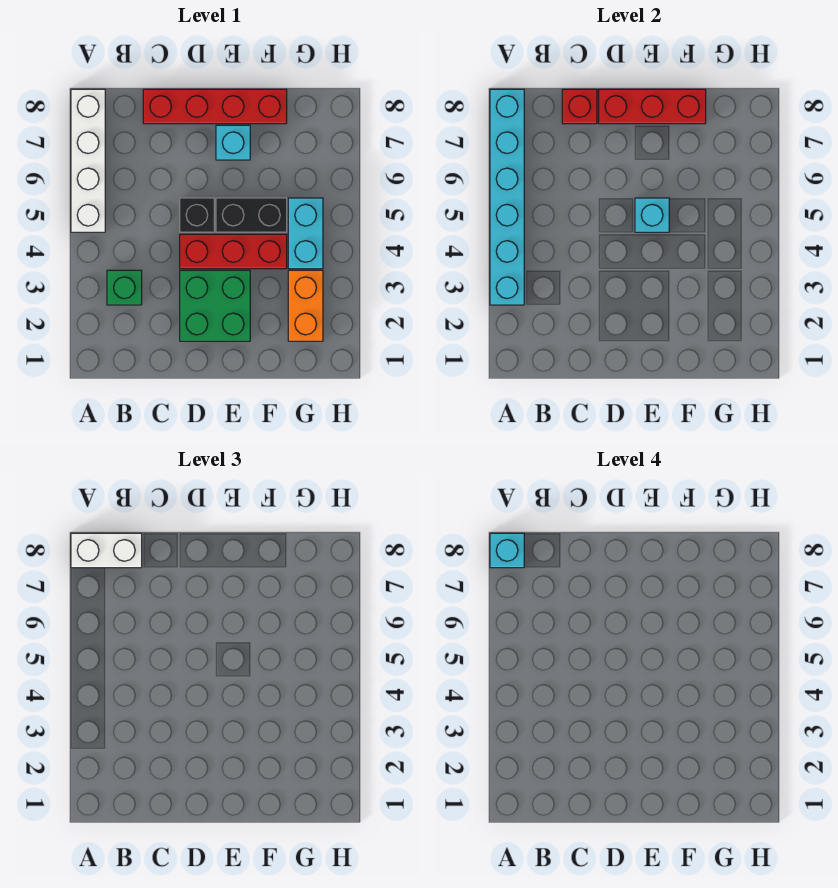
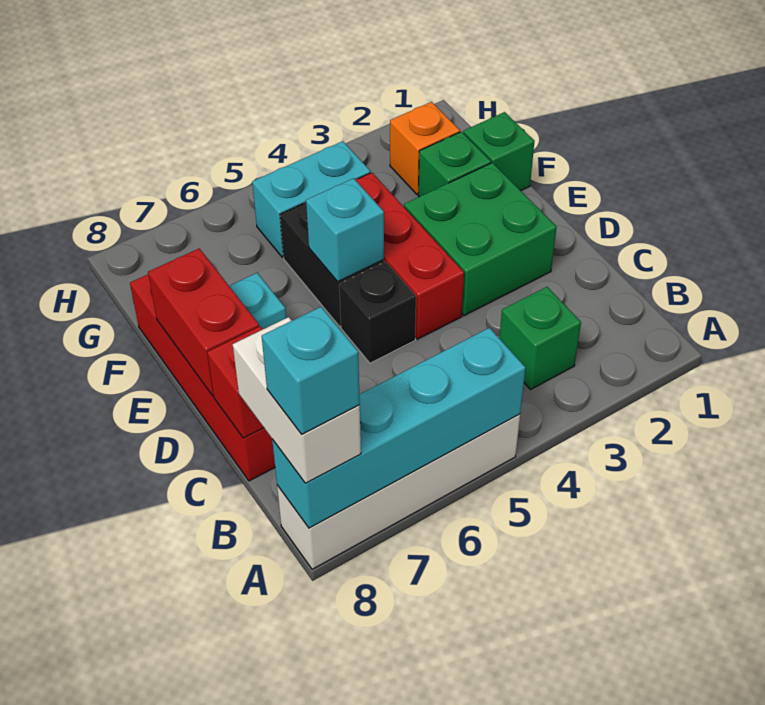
cyan brick A3:A8 level 2 -> cyan brick A5:A8 level 2
red brick D8:F8 level 2 -> red brick D8:E8 level 2
none -> green brick F1 level 1
none -> green brick F2 level 1
orange brick G2:G3 level 1 -> orange brick G2 level 1

